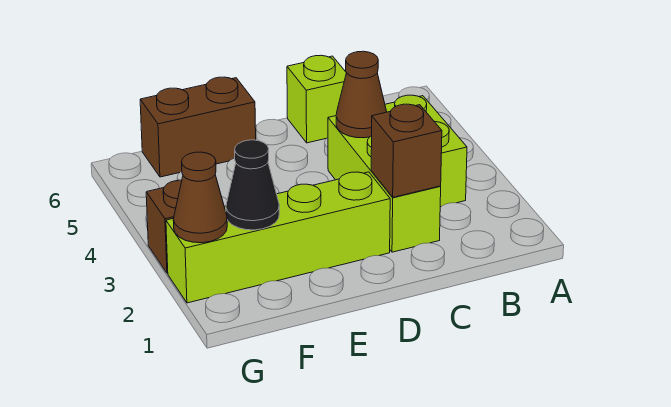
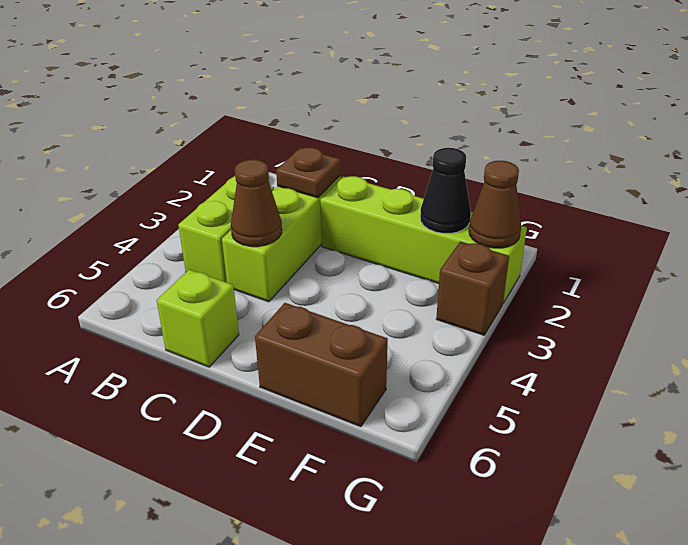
brown brick C2 level 2 -> brown plate C2 level 2

